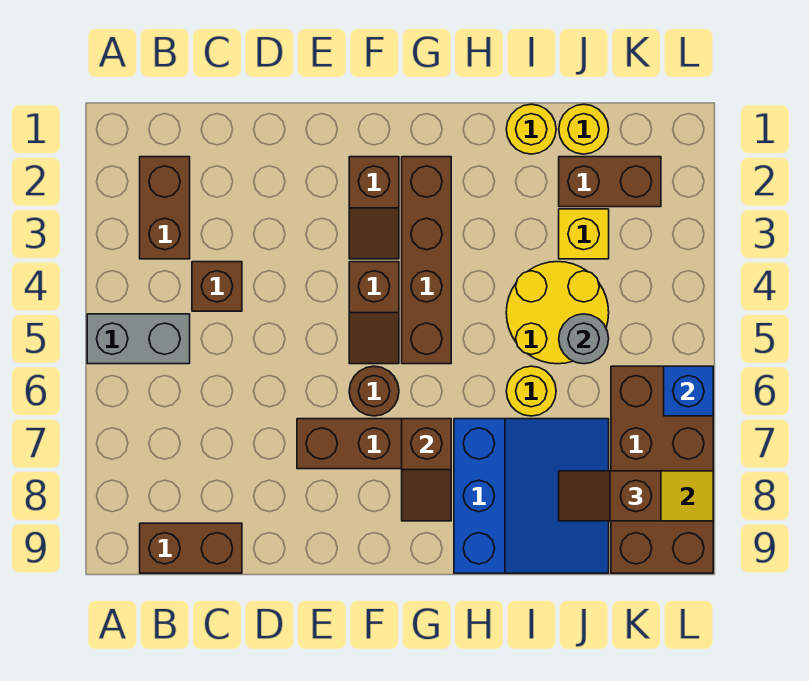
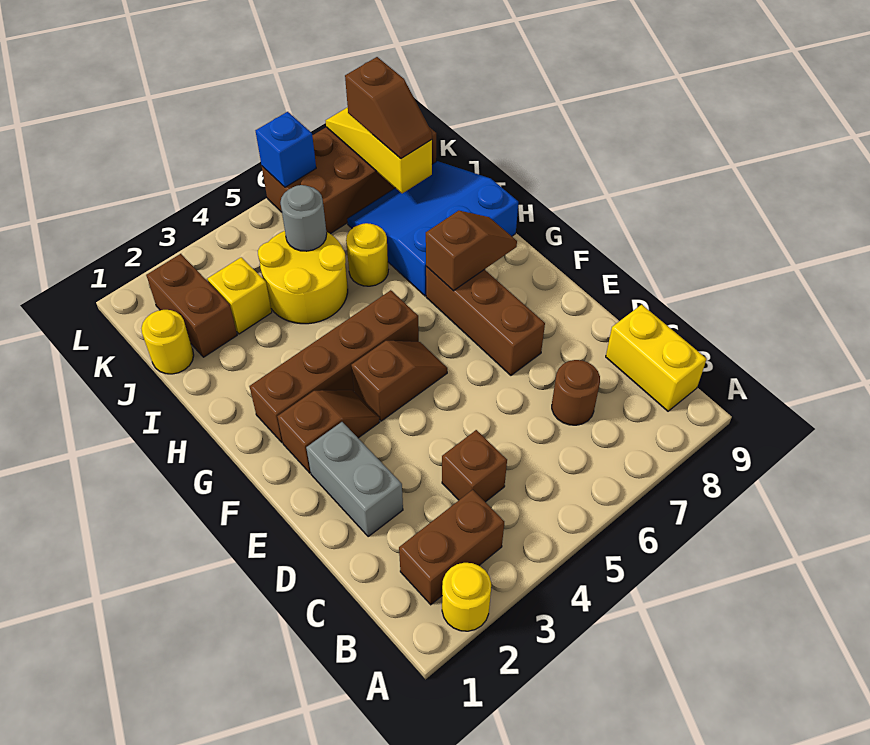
grey brick A5:B5 level 1 -> grey brick D2:E2 level 1
brown brick B9:C9 level 1 -> yellow brick B9:C9 level 1
brown round brick F6 level 1 -> brown round brick C7 level 1
yellow round brick I1 level 1 -> yellow round brick A2 level 1

